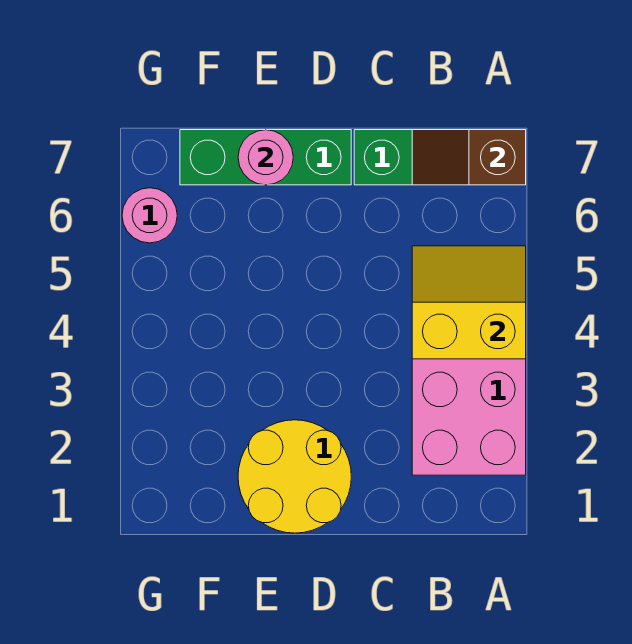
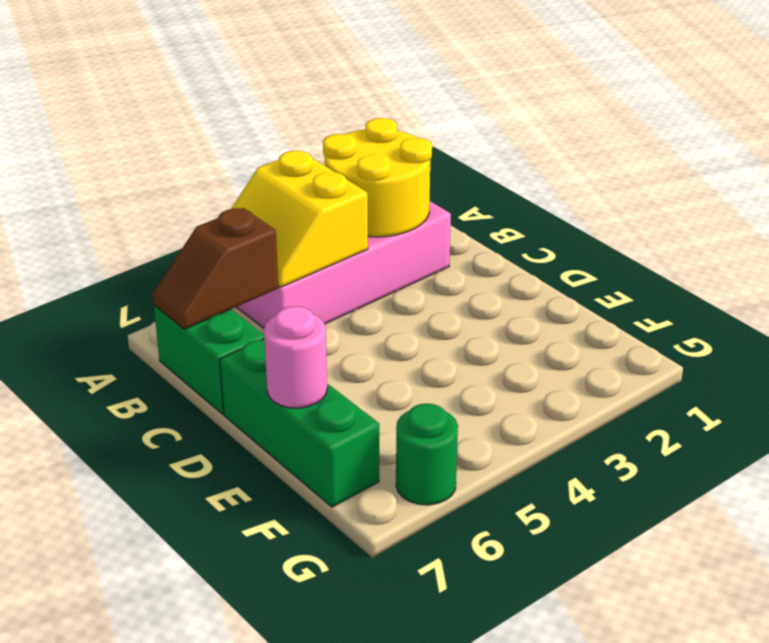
brown slope A7:B7 level 2 top A -> brown slope B6:B7 level 2 top 6
yellow round brick D1:E2 level 1 -> yellow round brick A2:B3 level 2
pink round brick G6 level 1 -> green round brick G6 level 1

